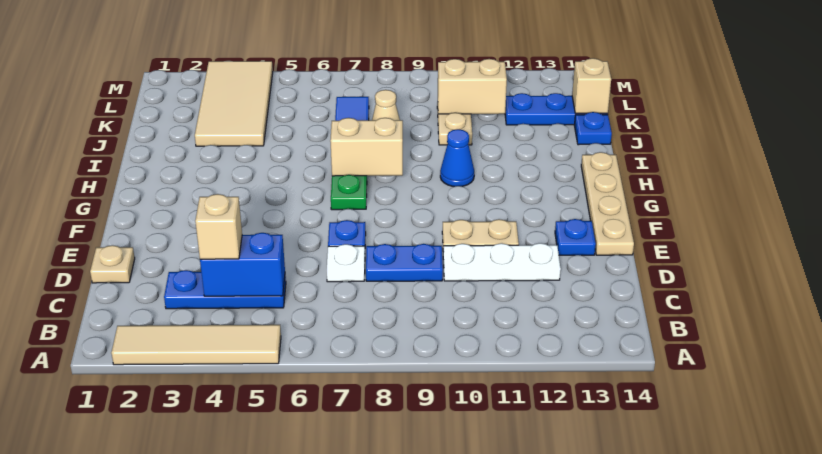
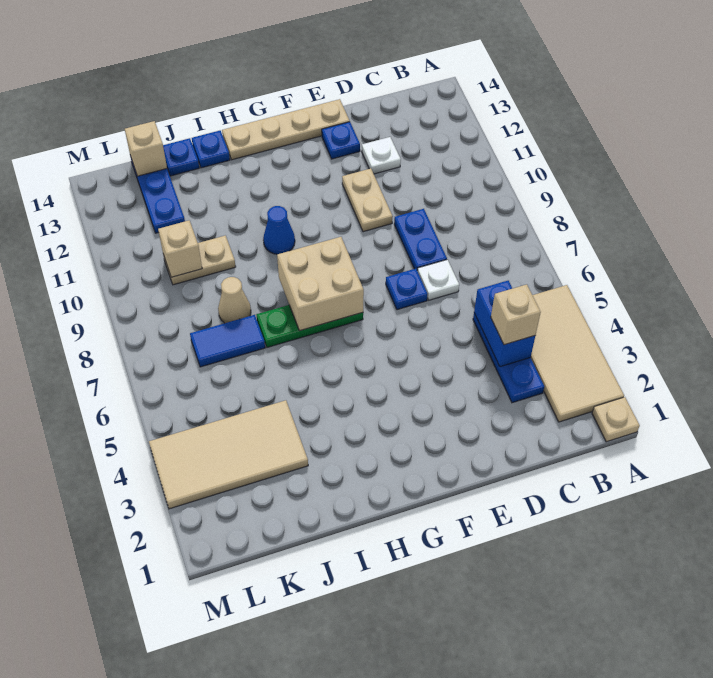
tan tile A2:A5 level 1 -> tan tile A2:B5 level 1
tan plate D1 level 1 -> tan plate A1 level 1
white plate D10:D12 level 1 -> white plate D12 level 1
tan brick H7:H8 level 2 -> tan brick G7:H8 level 2
none -> blue plate I14 level 1
tan brick K10:K11 level 2 -> tan brick K10 level 2

